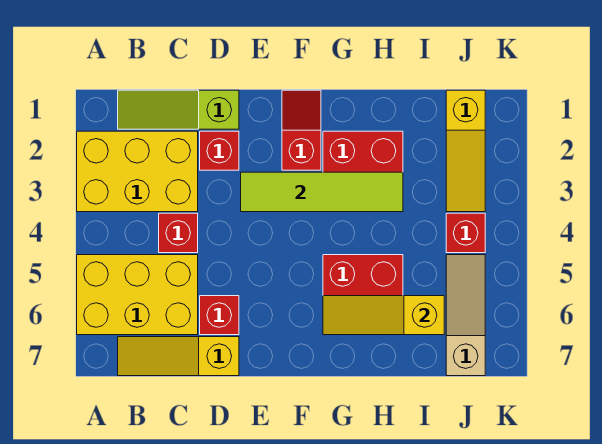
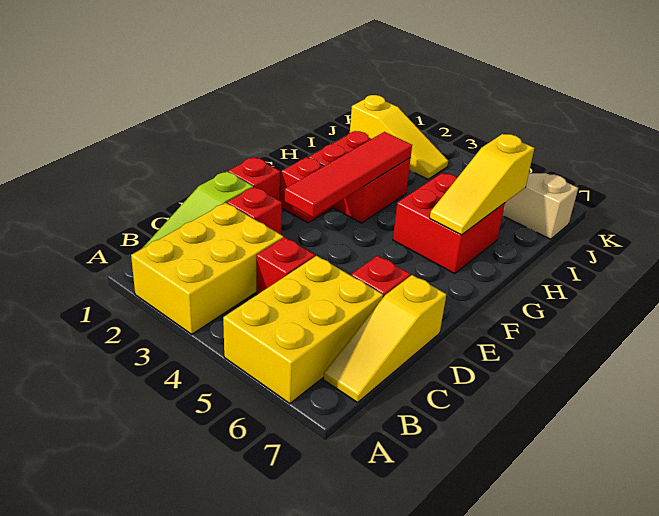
lime tile E3:H3 level 2 -> red tile E3:H3 level 2
red brick J4 level 1 -> red brick E1 level 1

